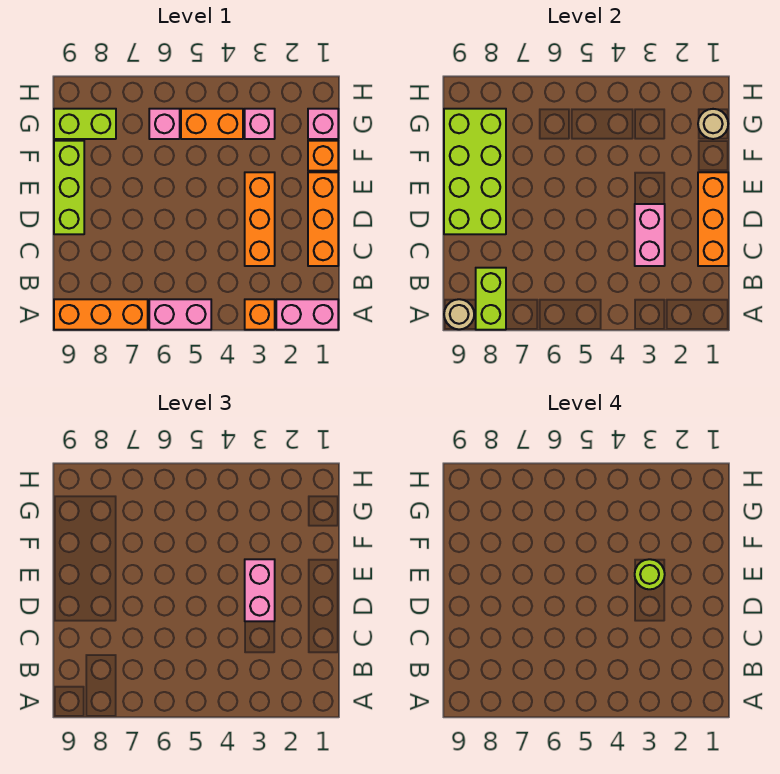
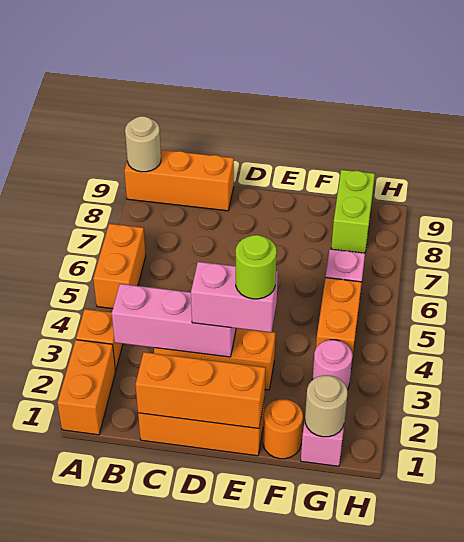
pink brick A1:A2 level 1 -> orange brick A1:A2 level 1
pink brick A5:A6 level 1 -> orange brick A5:A6 level 1
orange brick A7:A9 level 1 -> orange brick A9:C9 level 1
lime brick A8:B8 level 2 -> none
pink brick C3:D3 level 2 -> pink brick B3:D3 level 2
lime brick D8:G9 level 2 -> none
lime brick D9:F9 level 1 -> none
orange brick F1 level 1 -> orange round brick F1 level 1
pink brick G3 level 1 -> pink round brick G3 level 1

